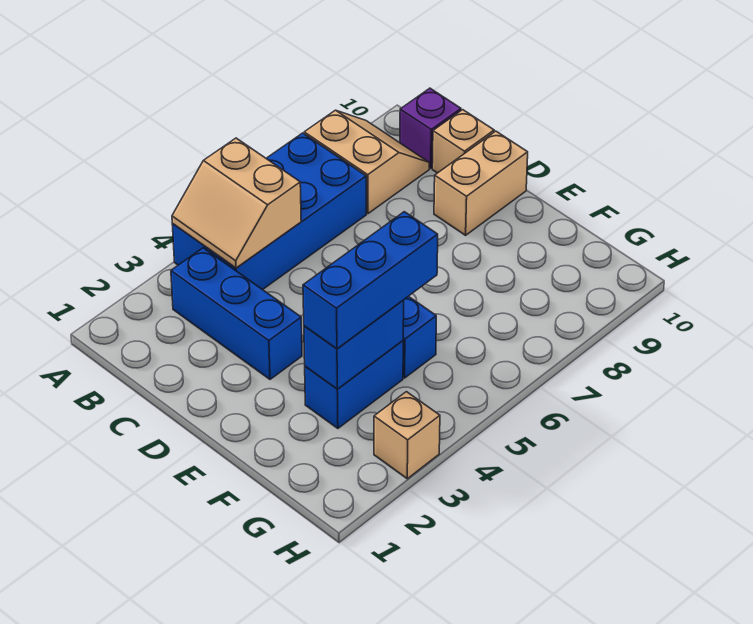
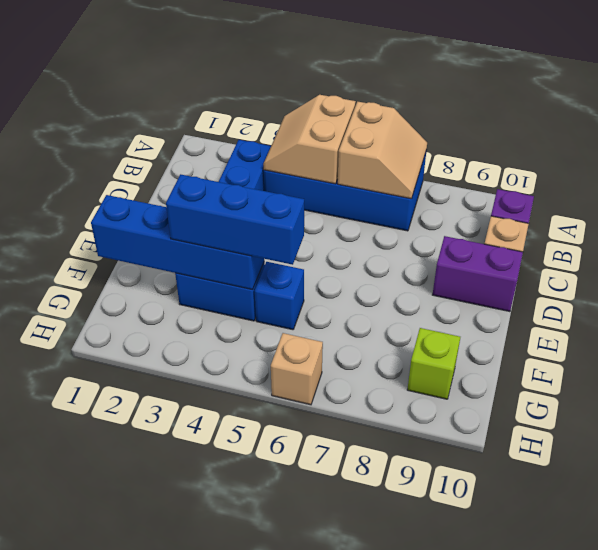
tan slope A8:B9 level 1 top 8 -> tan slope A6:B7 level 2 top 6
tan brick D9:D10 level 1 -> purple brick D9:D10 level 1
blue brick F3:F4 level 2 -> blue brick F1:F4 level 2
none -> lime brick G9 level 1
tan brick H3 level 1 -> tan brick H6 level 1

